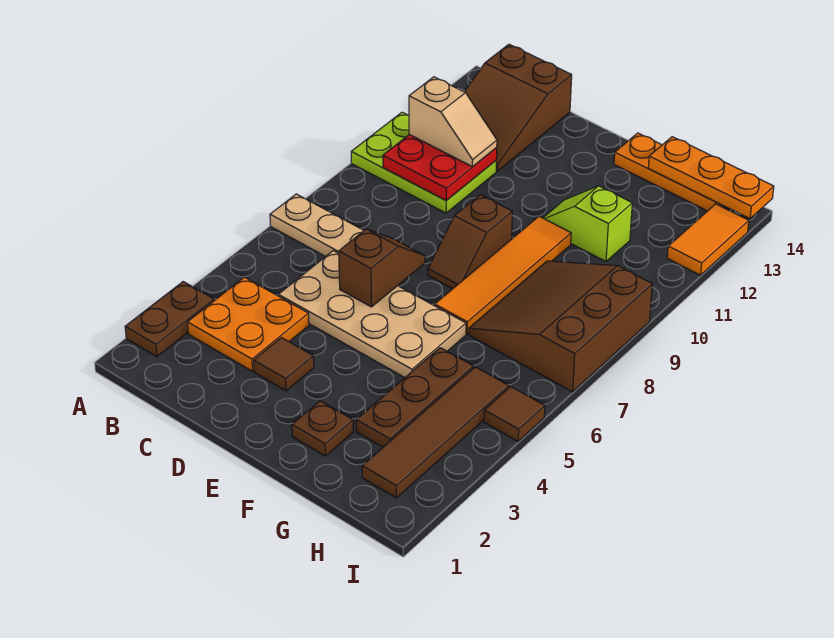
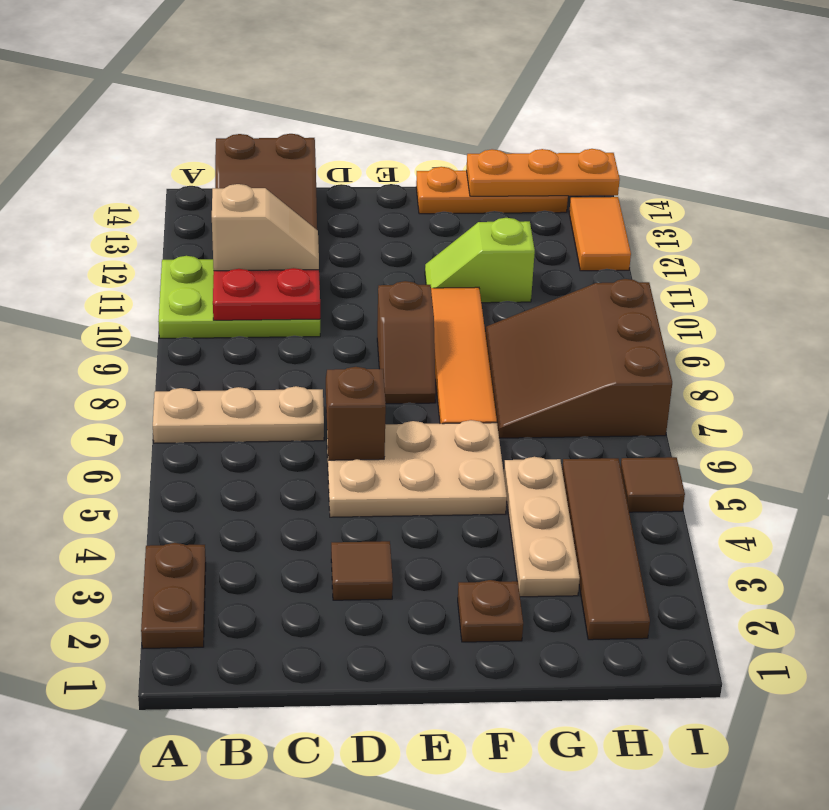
orange plate B3:C4 level 1 -> none
tan plate C5:F6 level 1 -> tan plate D5:F6 level 1
brown plate G3:G5 level 1 -> tan plate G3:G5 level 1

